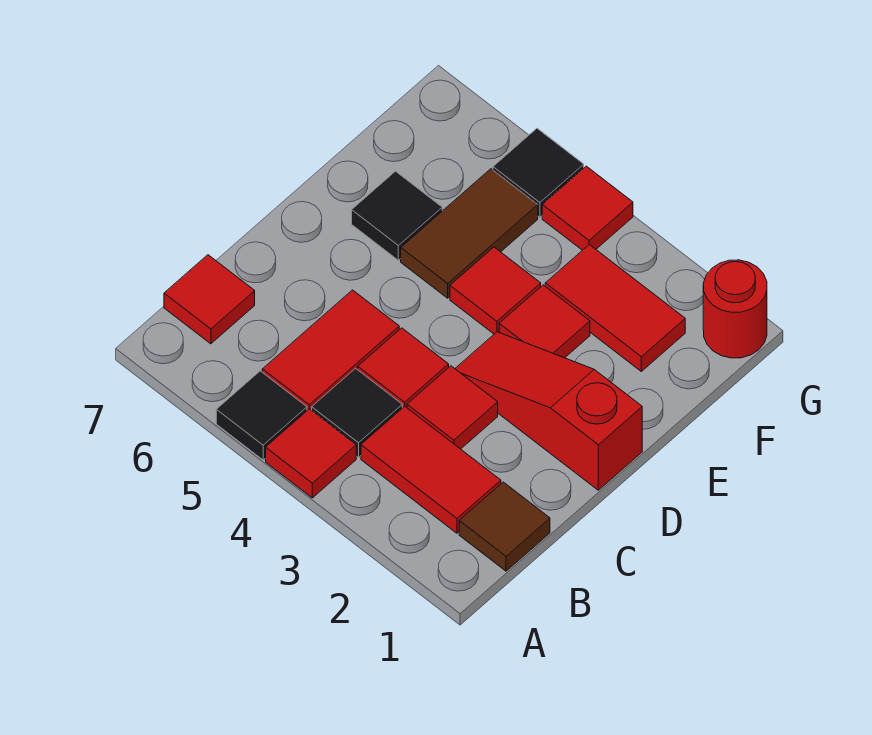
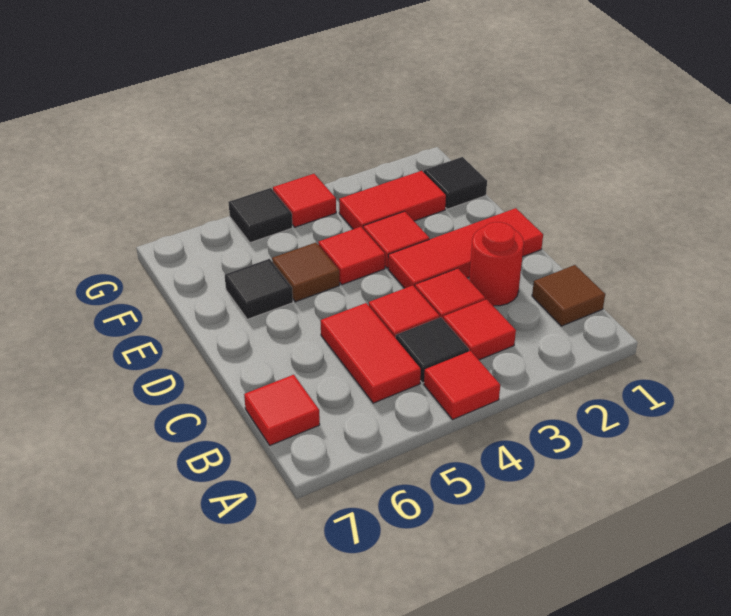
black tile A5 level 1 -> black tile F1 level 1
red tile B2:B3 level 1 -> red tile B3 level 1
red slope D1:D3 level 1 top 1 -> red tile D1:D3 level 1
brown tile E5:F5 level 1 -> brown tile E5 level 1
red round brick G1 level 1 -> red round brick C2 level 1

